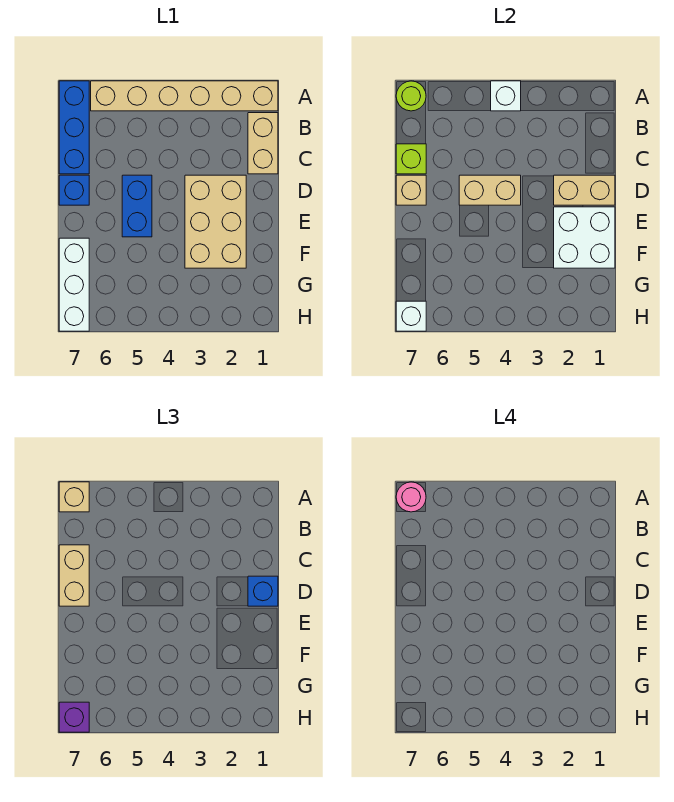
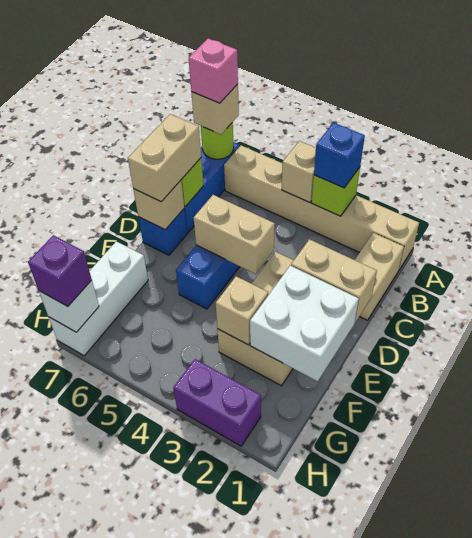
none -> lime brick A3 level 2
white brick A4 level 2 -> tan brick A4 level 2
pink round brick A7 level 4 -> pink brick A7 level 4
blue brick D1 level 3 -> blue brick A3 level 3
none -> tan brick F3 level 2
none -> purple brick H2:H3 level 1

